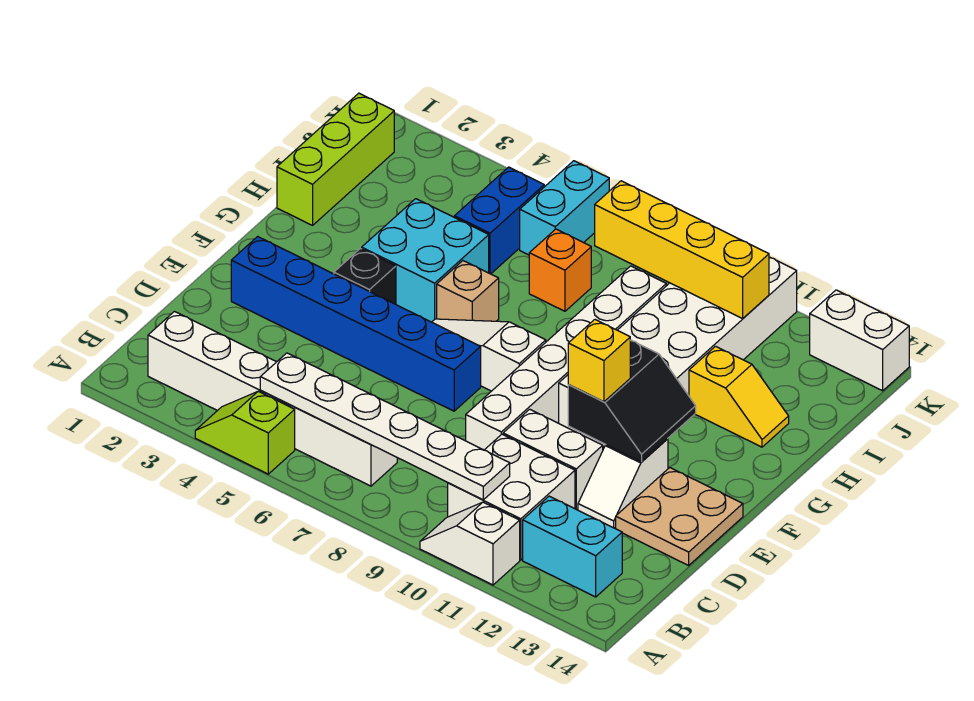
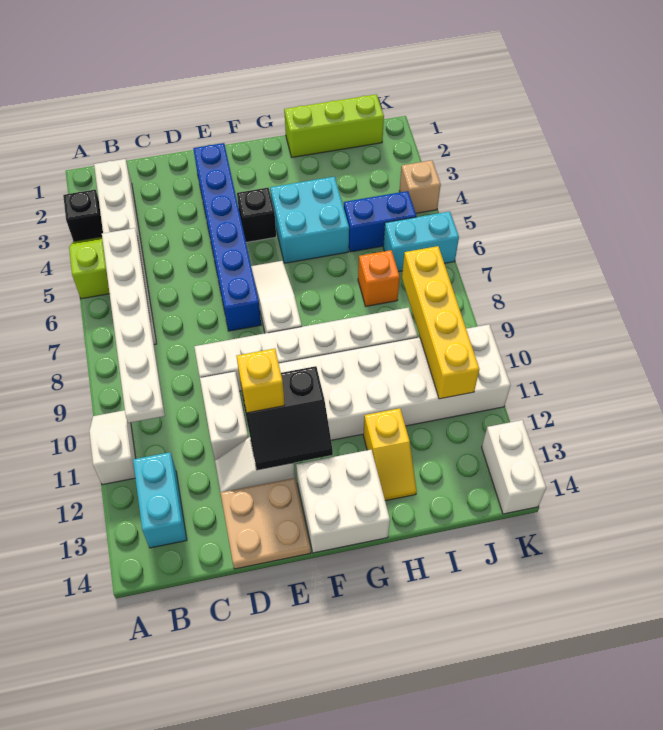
none -> black brick A3 level 1
white brick B10:C11 level 1 -> white brick F13:G14 level 1
tan brick G6 level 1 -> tan brick K4 level 1

